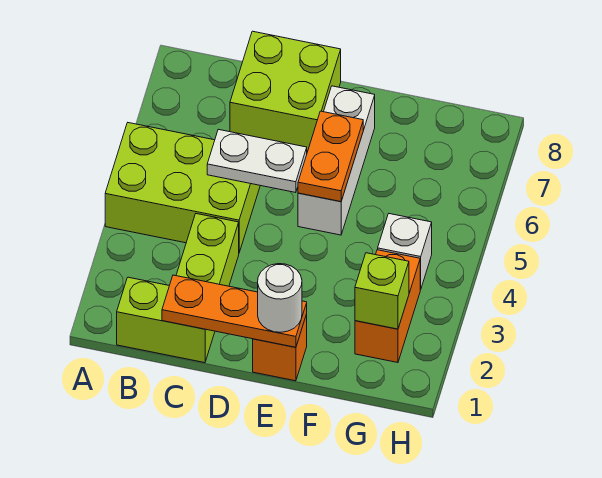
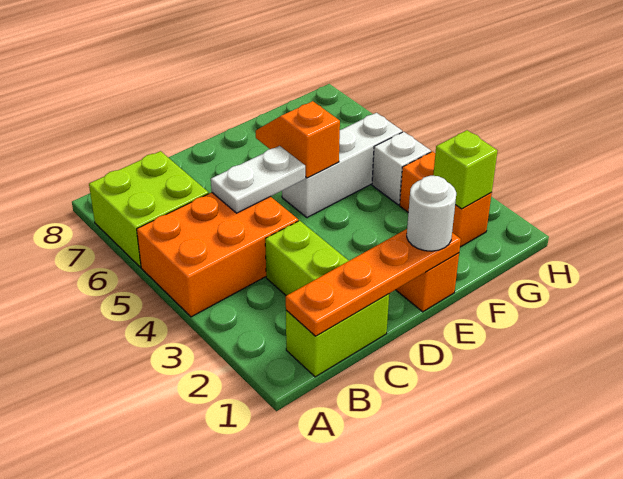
lime brick A4:C5 level 1 -> orange brick A4:C5 level 1
orange plate C1:E1 level 2 -> orange plate B1:E1 level 2
lime brick C7:D8 level 1 -> lime brick A6:B7 level 1
white brick E5:E7 level 1 -> white brick E5:G5 level 1
orange plate E5:E6 level 2 -> orange slope E5:E6 level 2 top 5

